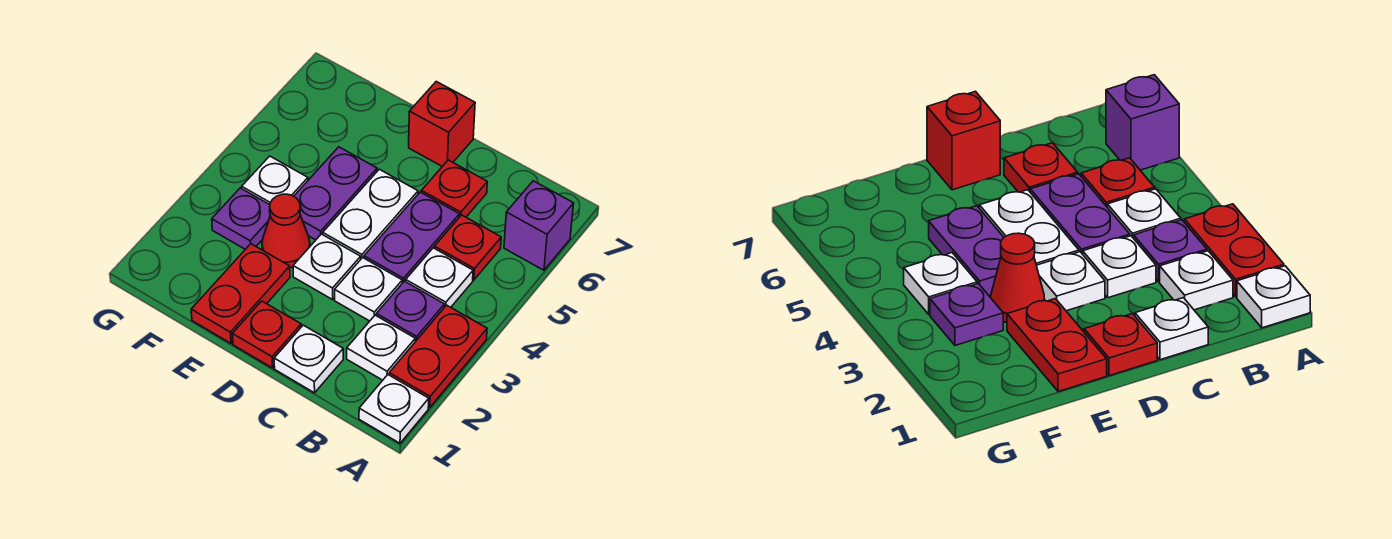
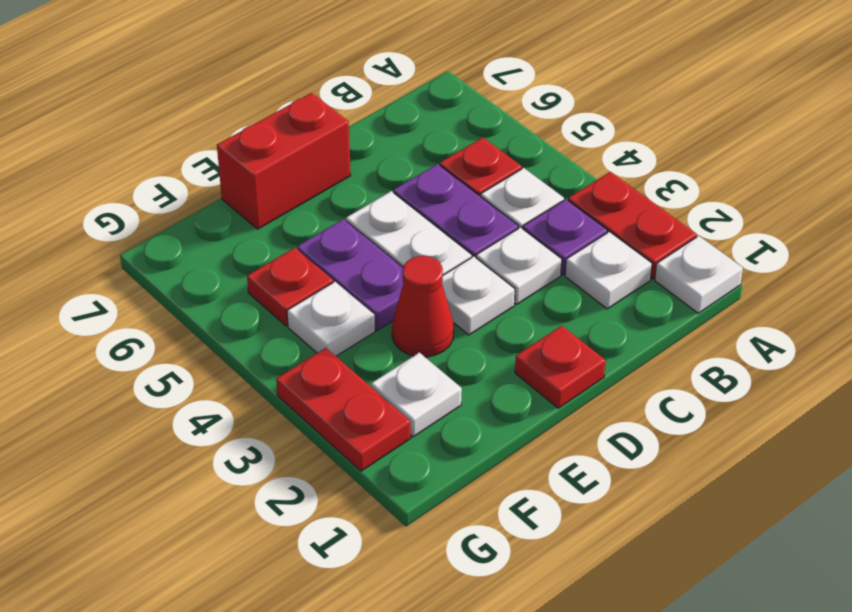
purple brick A6 level 1 -> none
white plate C1 level 1 -> white plate F2 level 1
red plate C6 level 1 -> red plate F5 level 1
red brick D7 level 1 -> red brick D7:E7 level 1
red plate E1:E2 level 1 -> red plate G2:G3 level 1
purple plate F3 level 1 -> none

